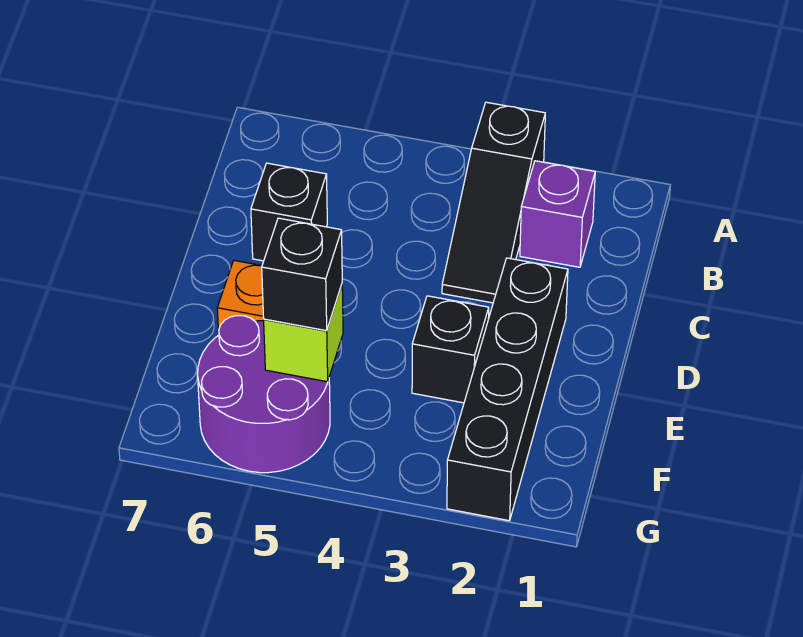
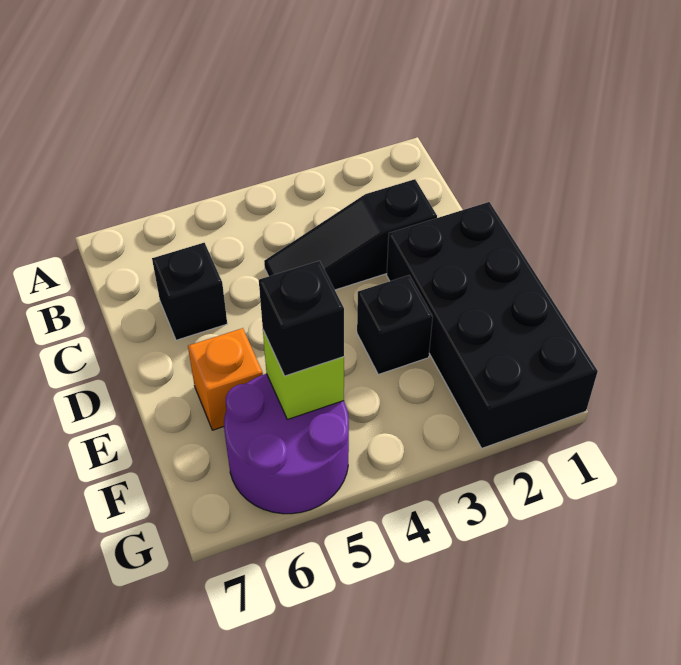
black slope A3:C3 level 1 top A -> black slope C2:C4 level 1 top 2
purple brick B2 level 1 -> none
black brick D2:G2 level 1 -> black brick D1:G2 level 1

